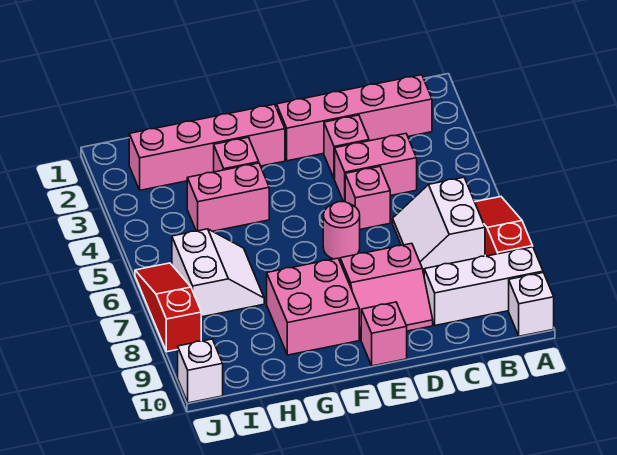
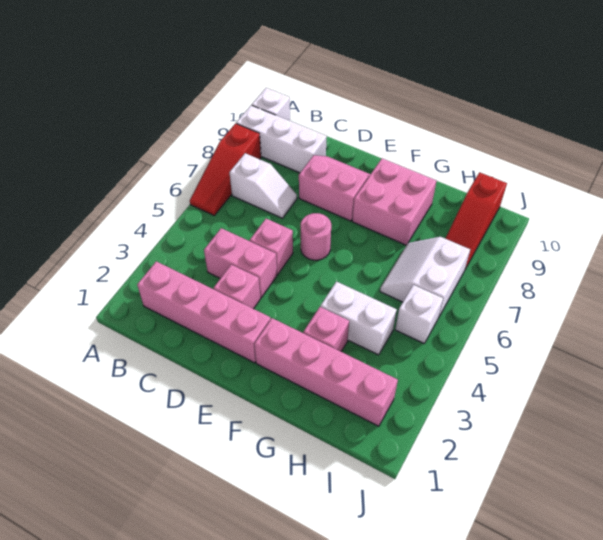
white slope B6:C7 level 1 top B -> white slope B7:C7 level 1 top B
pink brick E10 level 1 -> none
pink brick G4:H4 level 1 -> white brick G4:H4 level 1
red slope J6:J8 level 1 top 8 -> red slope I8:I10 level 1 top 10
white brick J10 level 1 -> white brick I5 level 1

